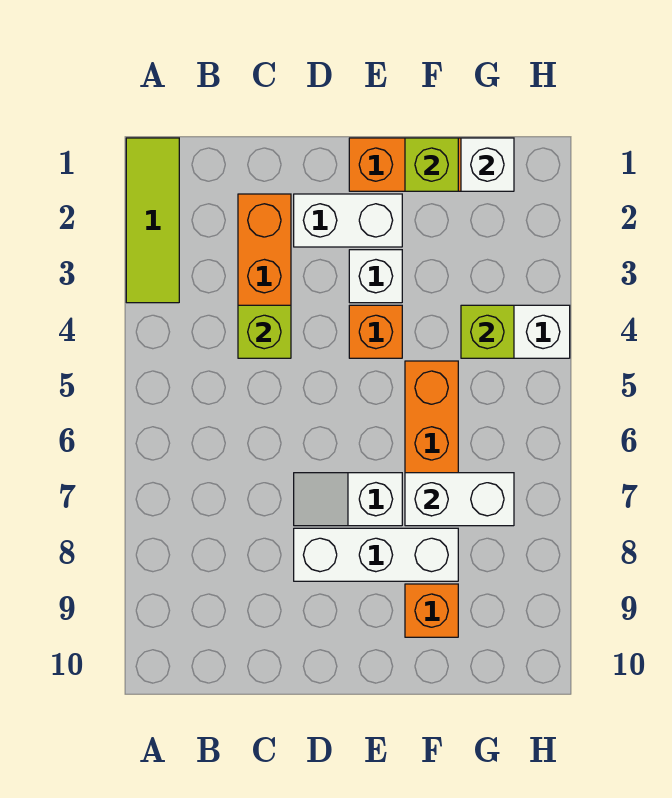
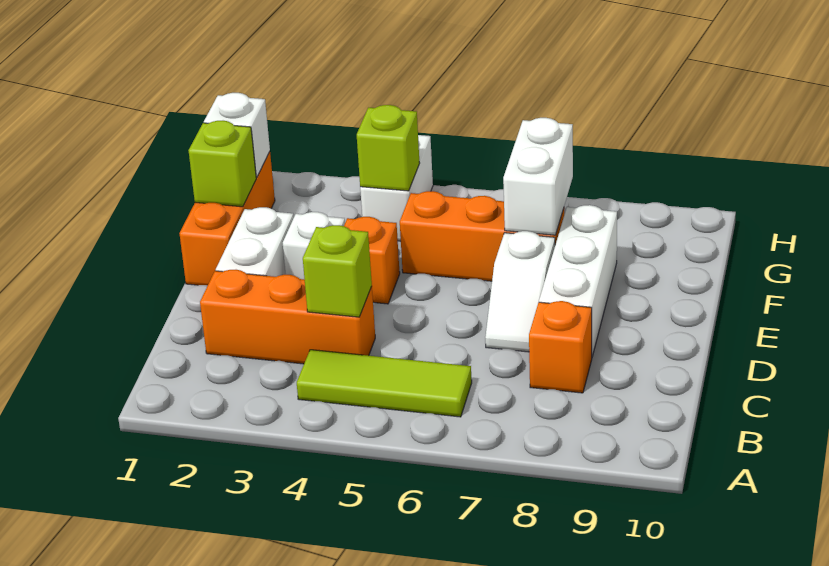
lime tile A1:A3 level 1 -> lime tile B4:B6 level 1
orange brick F9 level 1 -> orange brick C8 level 1

